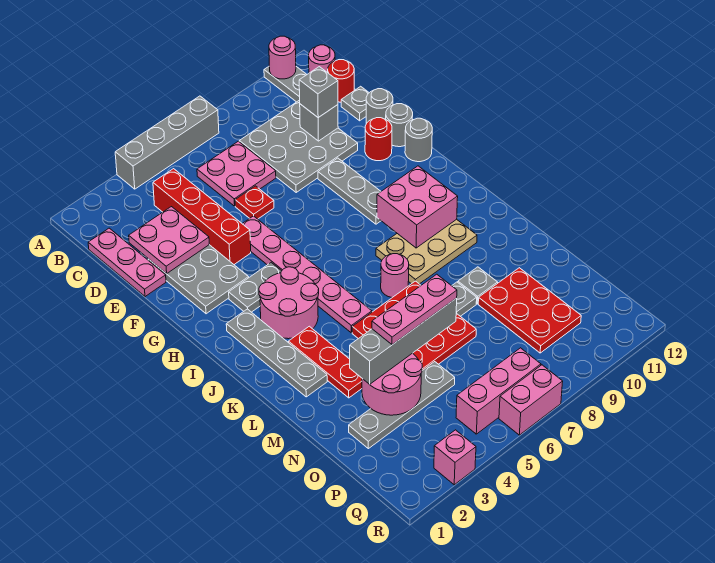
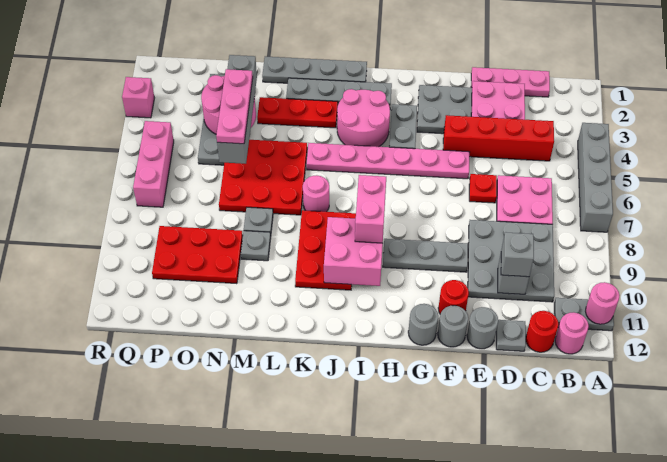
none -> grey plate J1:M1 level 1
tan plate J8:K10 level 1 -> red plate J8:K10 level 1
pink brick R6:R7 level 1 -> pink brick I8:I9 level 3

